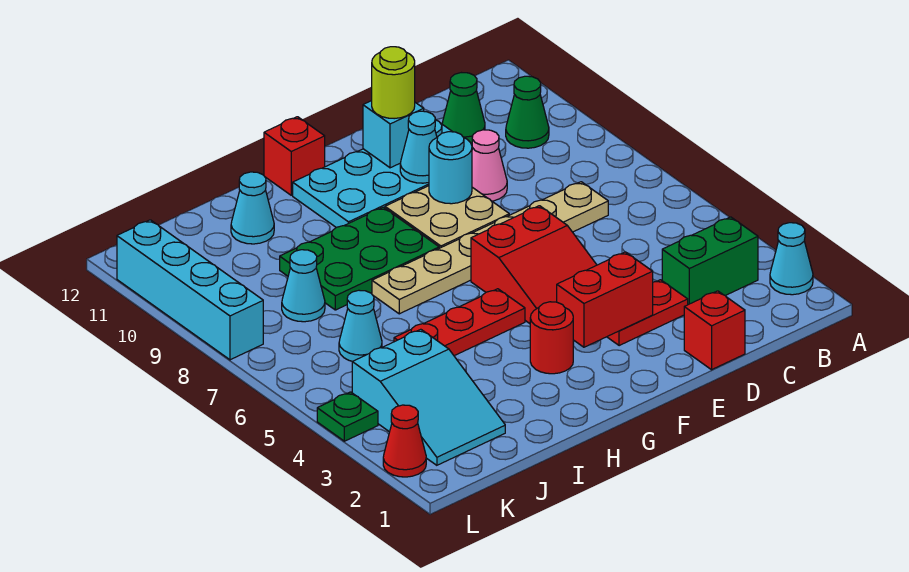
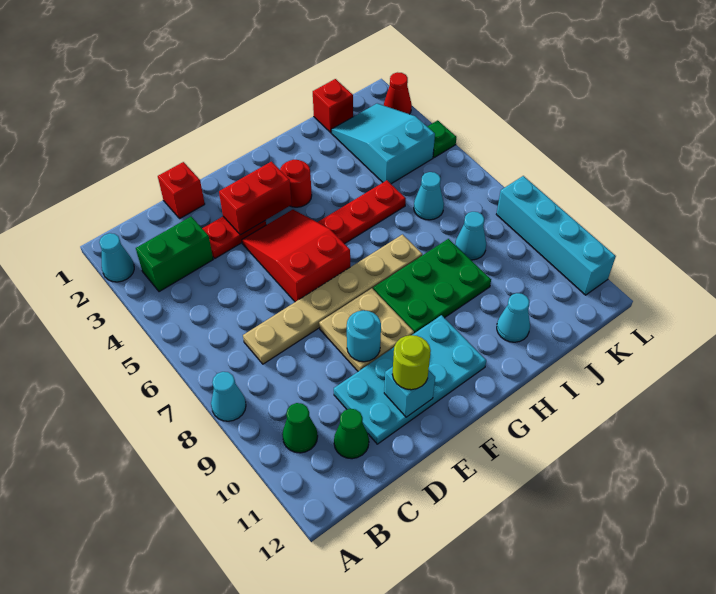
pink cone D9 level 1 -> none
cyan cone E10 level 2 -> cyan cone A8 level 1
red brick G12 level 1 -> red brick J1 level 1

